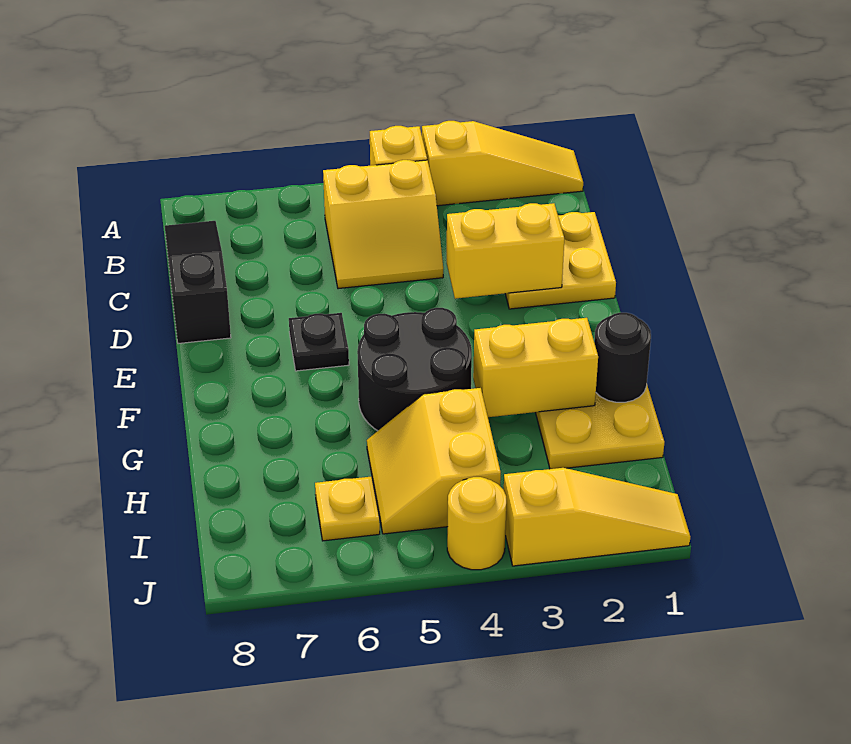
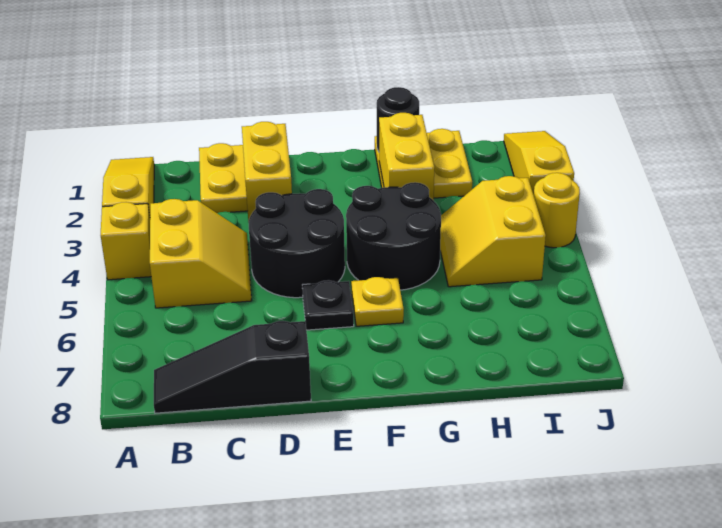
none -> black round brick D4:E5 level 1
yellow slope H4:I5 level 1 top 4 -> yellow slope H4:I5 level 1 top I
yellow plate I6 level 1 -> yellow plate F6 level 1

